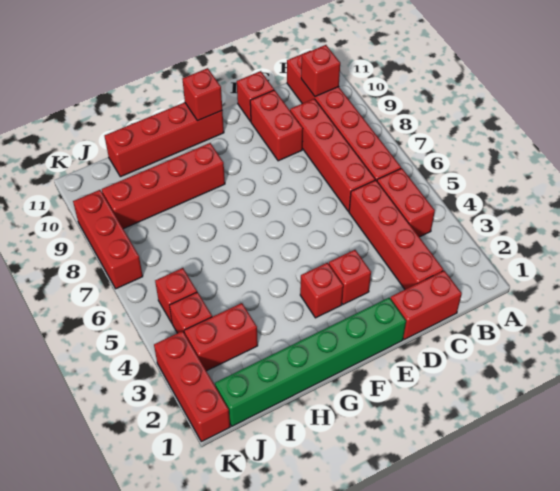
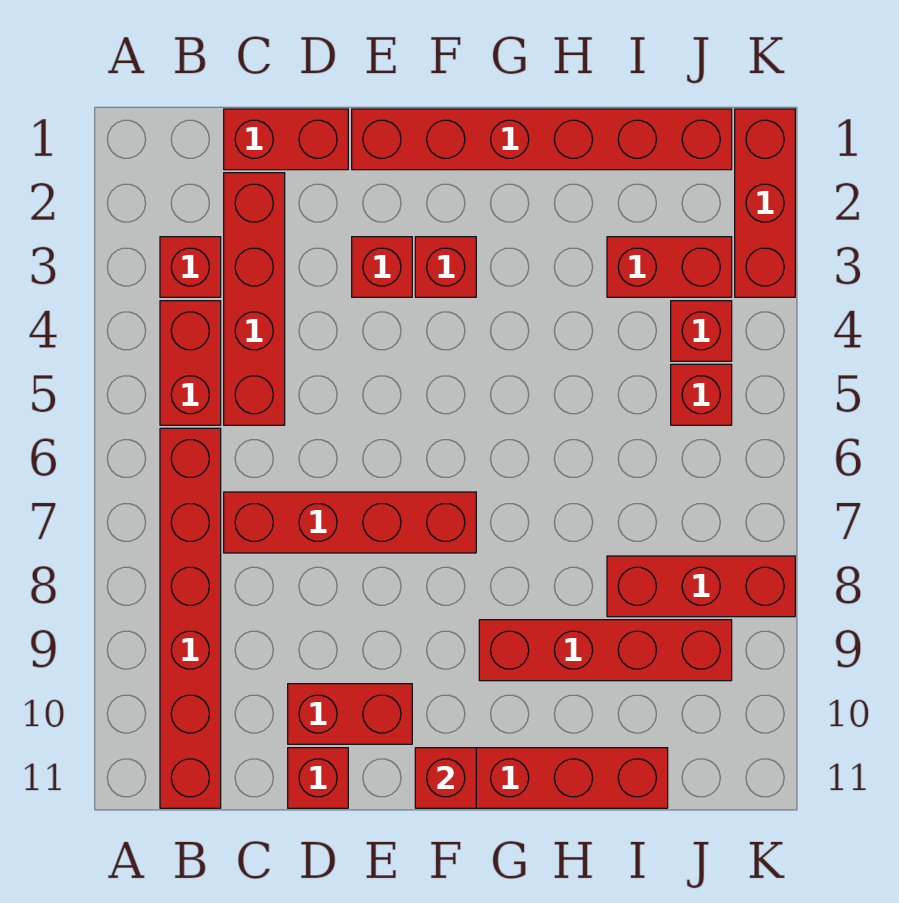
red brick B10 level 2 -> red brick B3 level 1
red brick C6:C9 level 1 -> red brick C7:F7 level 1
red brick D9:D10 level 1 -> red brick D10:E10 level 1
green brick E1:J1 level 1 -> red brick E1:J1 level 1
red brick K7:K9 level 1 -> red brick I8:K8 level 1

